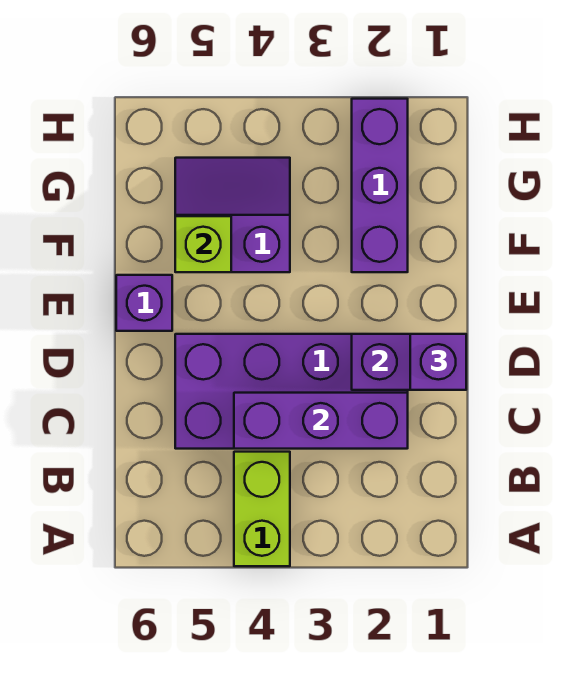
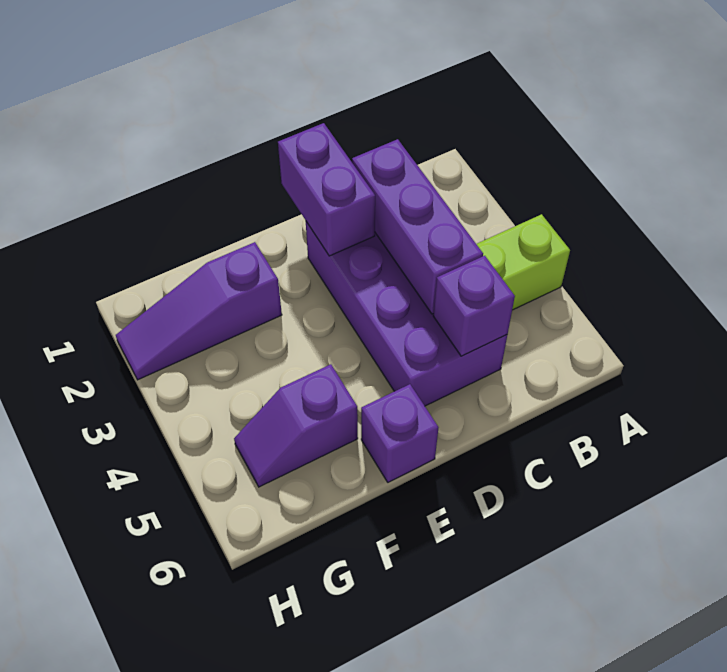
purple brick D1 level 3 -> purple brick C5 level 2
purple brick F2:H2 level 1 -> purple slope F2:H2 level 1 top F
purple slope F4:G5 level 1 top F -> purple slope F5:G5 level 1 top F
lime brick F5 level 2 -> none

